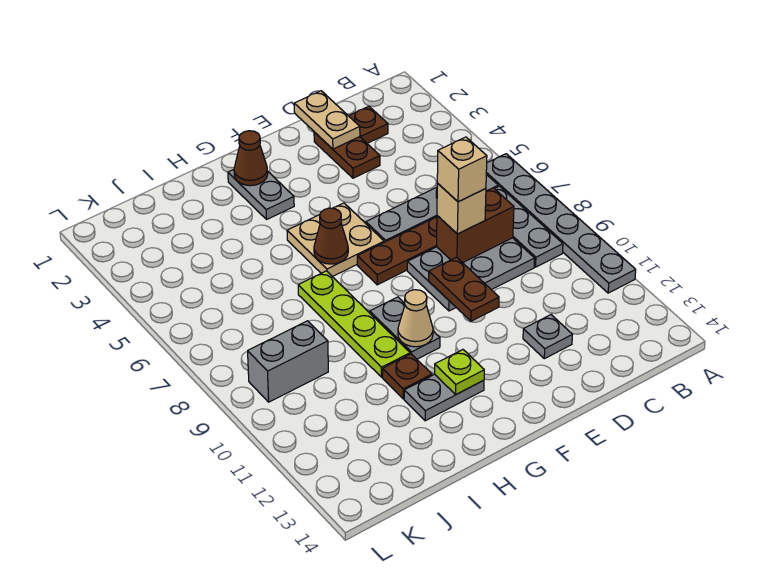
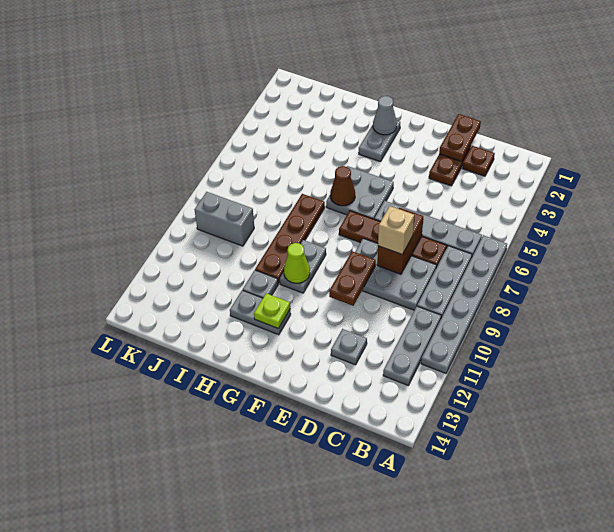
none -> grey plate B10:B12 level 1
brown brick C8:D8 level 2 -> brown brick D7:D8 level 2
tan plate D1:D2 level 2 -> brown plate D1:D2 level 2
tan brick D8 level 4 -> none
tan plate F5:G6 level 1 -> grey plate F5:G6 level 1
brown cone G2 level 2 -> grey cone G2 level 2
tan cone G10 level 2 -> lime cone G10 level 2
lime plate H7:H10 level 1 -> brown plate H7:H10 level 1
brown plate H11 level 1 -> grey plate H11 level 1

